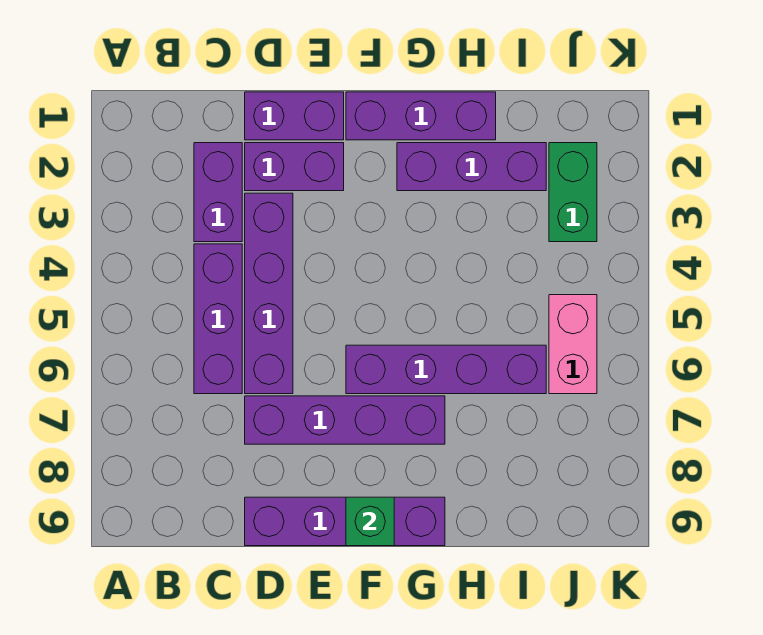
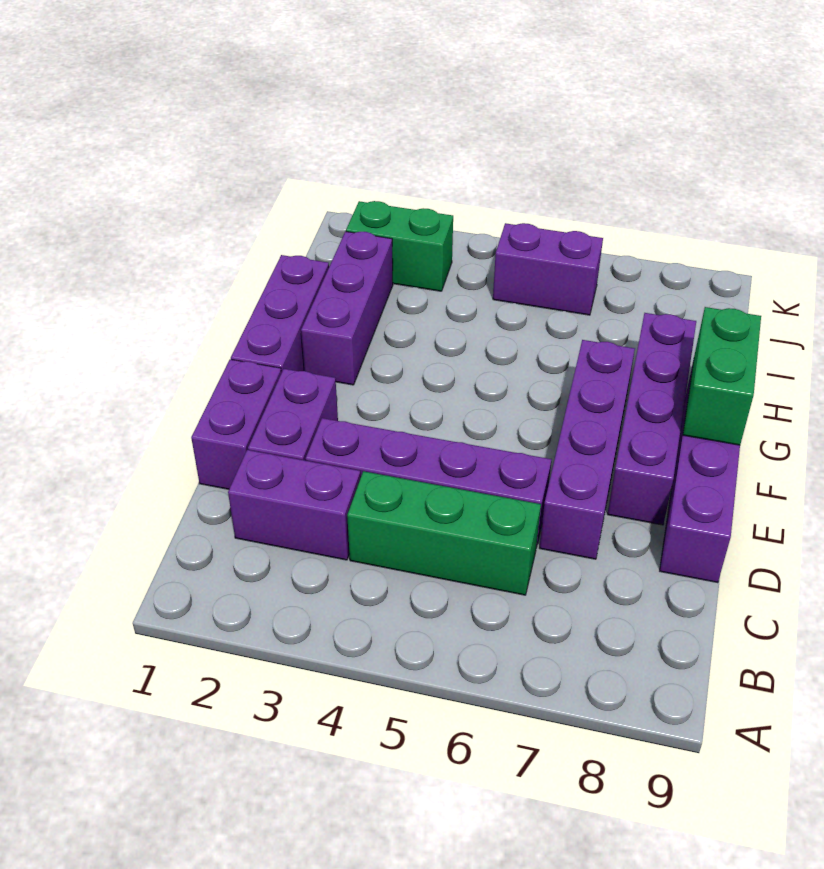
purple brick C4:C6 level 1 -> green brick C4:C6 level 1
purple brick F6:I6 level 1 -> purple brick E8:H8 level 1
green brick F9 level 2 -> green brick F9:G9 level 2
pink brick J5:J6 level 1 -> purple brick J5:J6 level 1

